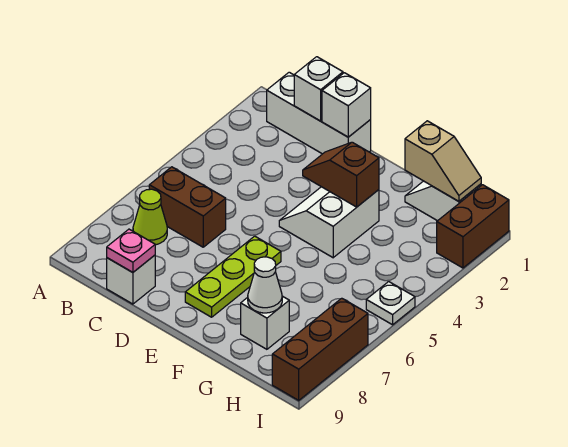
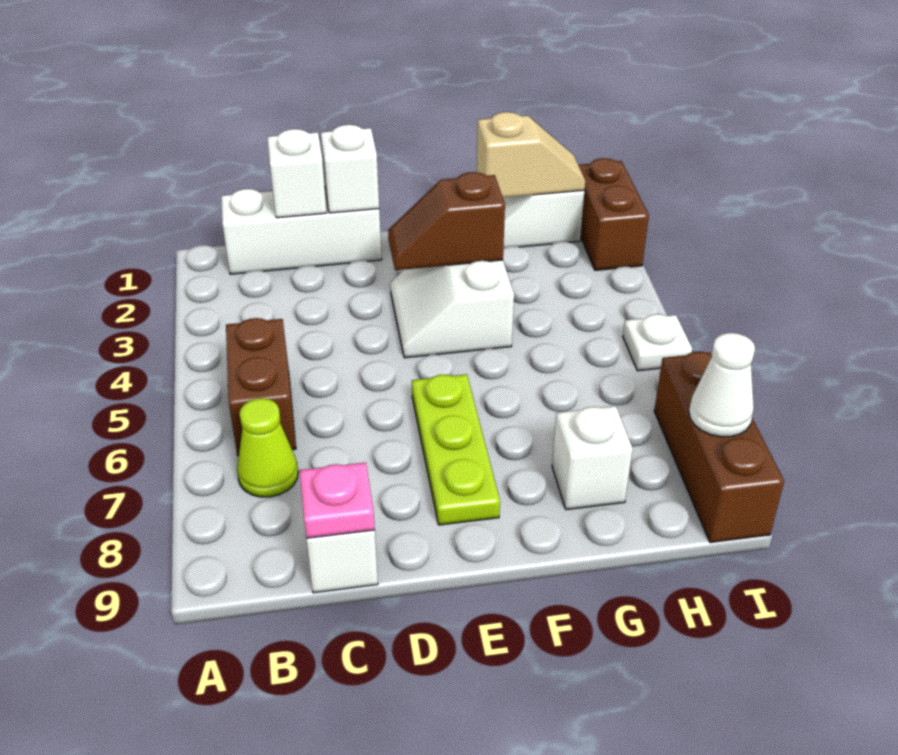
brown brick B6:C6 level 1 -> brown brick B5:B6 level 1
white cone G8 level 2 -> white cone I8 level 2

